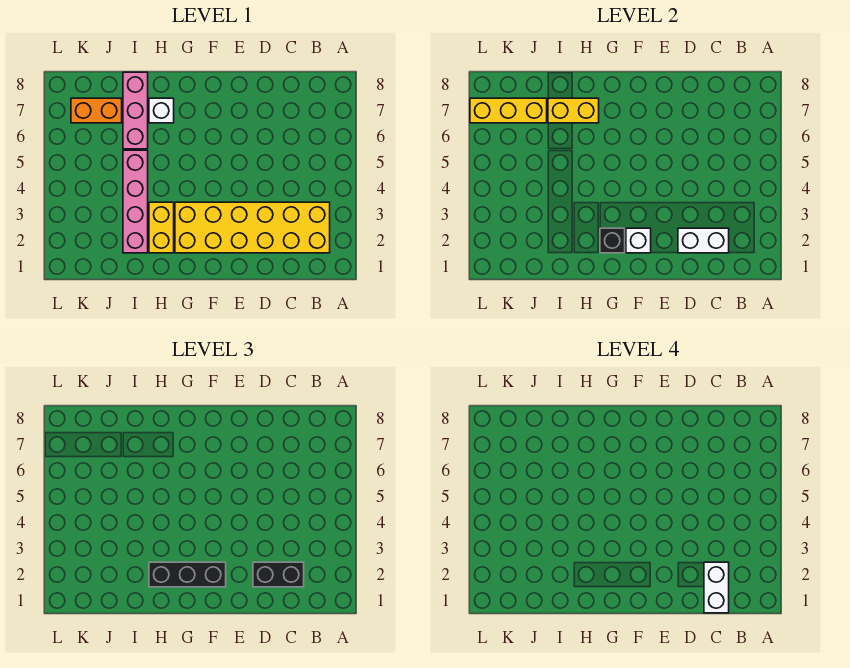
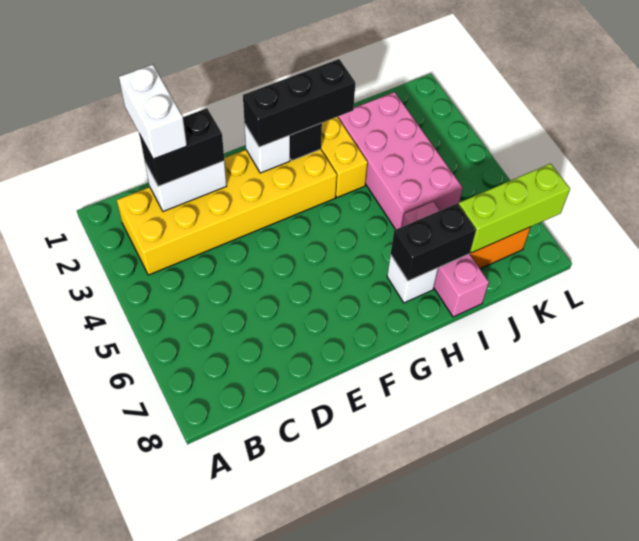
yellow brick H7:I7 level 2 -> black brick H7:I7 level 2
pink brick I2:I5 level 1 -> pink brick I2:J5 level 1
yellow brick J7:L7 level 2 -> lime brick J7:L7 level 2

